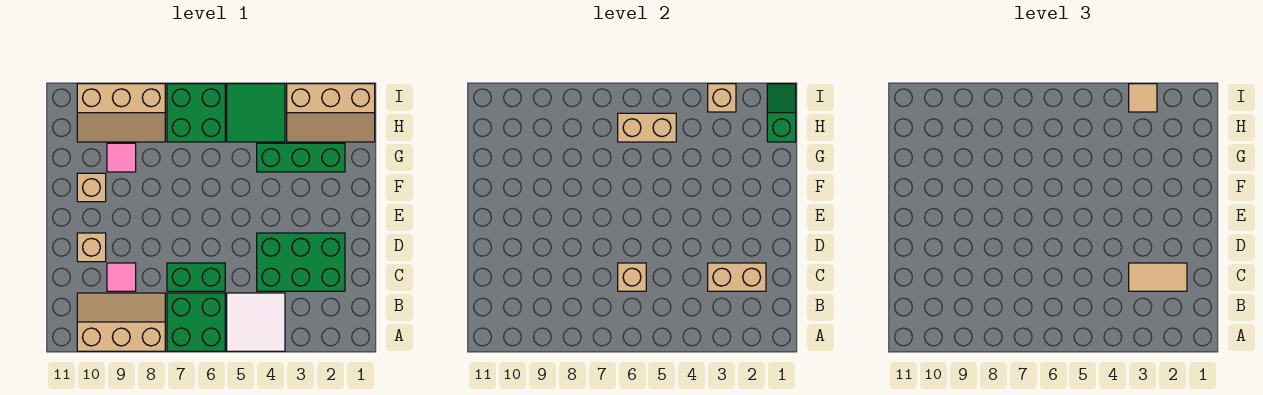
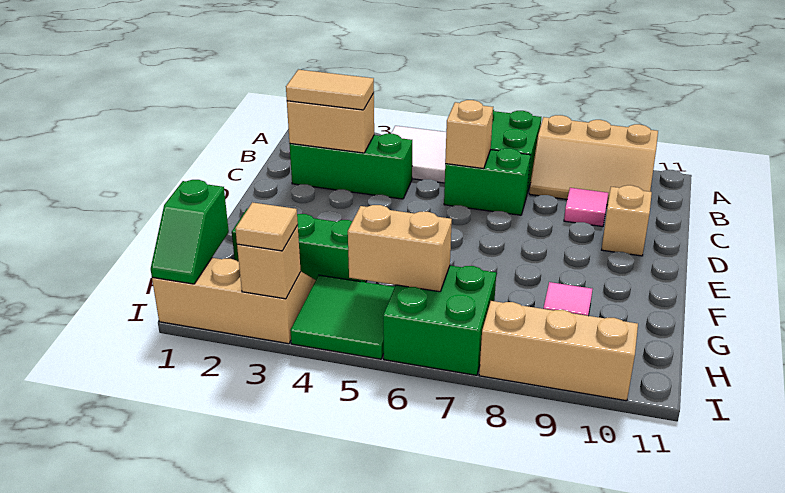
green brick C2:D4 level 1 -> green brick C2:C4 level 1
tan brick F10 level 1 -> none

